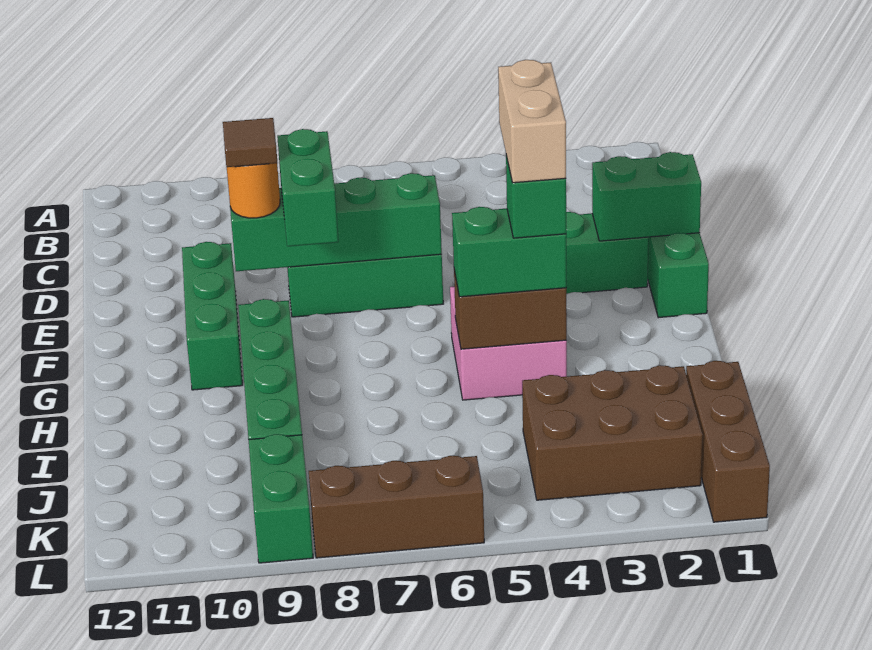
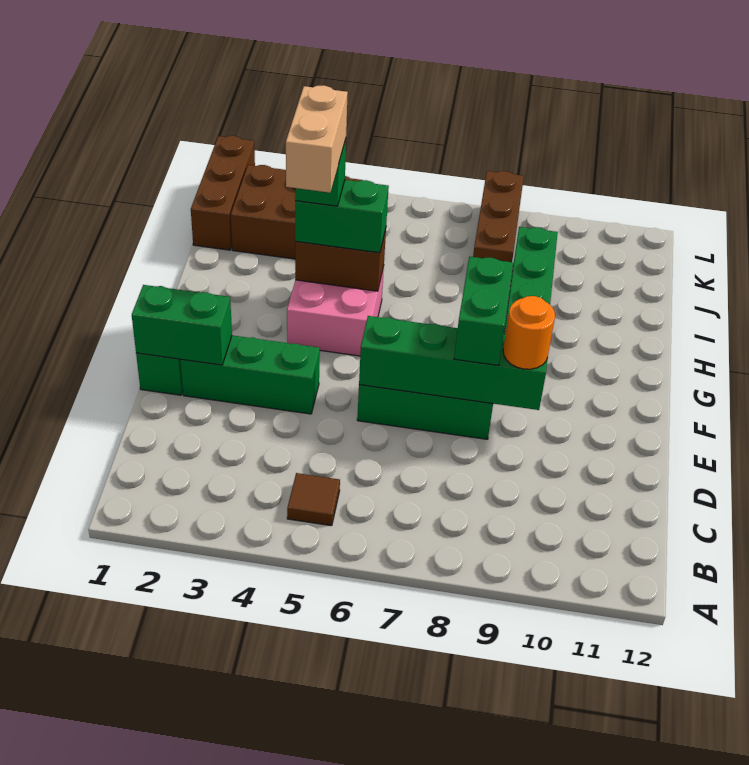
brown tile E9 level 4 -> brown tile B5 level 1
green brick E10:G10 level 1 -> none
green brick K9:L9 level 1 -> none
brown brick L6:L8 level 1 -> brown brick J8:L8 level 1

